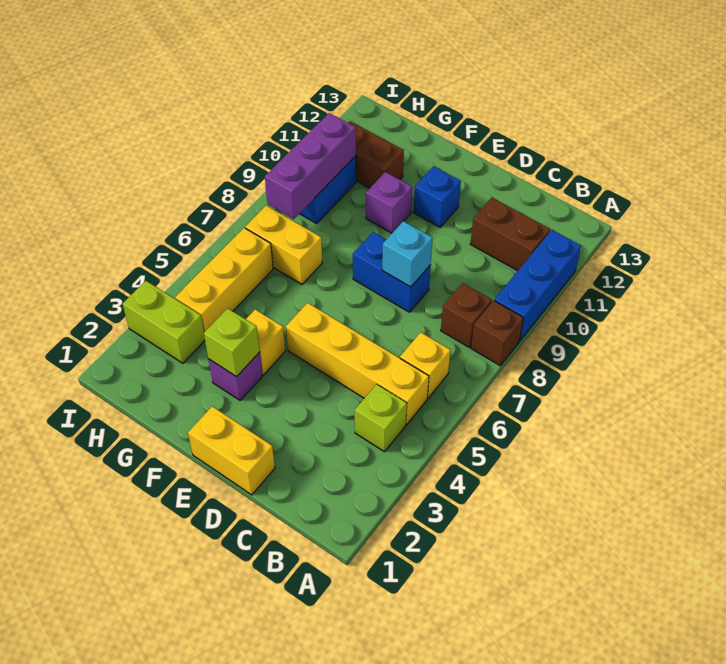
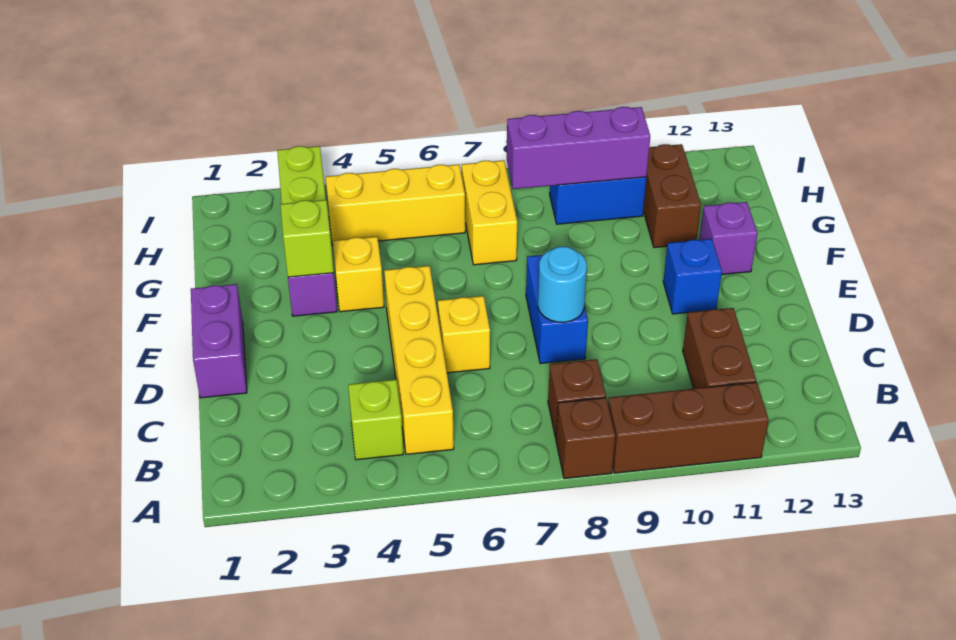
blue brick A9:A11 level 1 -> brown brick A9:A11 level 1
yellow brick B6 level 1 -> yellow brick D6 level 1
yellow brick D1:E1 level 1 -> purple brick D1:E1 level 1
cyan brick D8 level 2 -> cyan round brick D8 level 2
purple brick F10 level 1 -> purple brick F12 level 1

